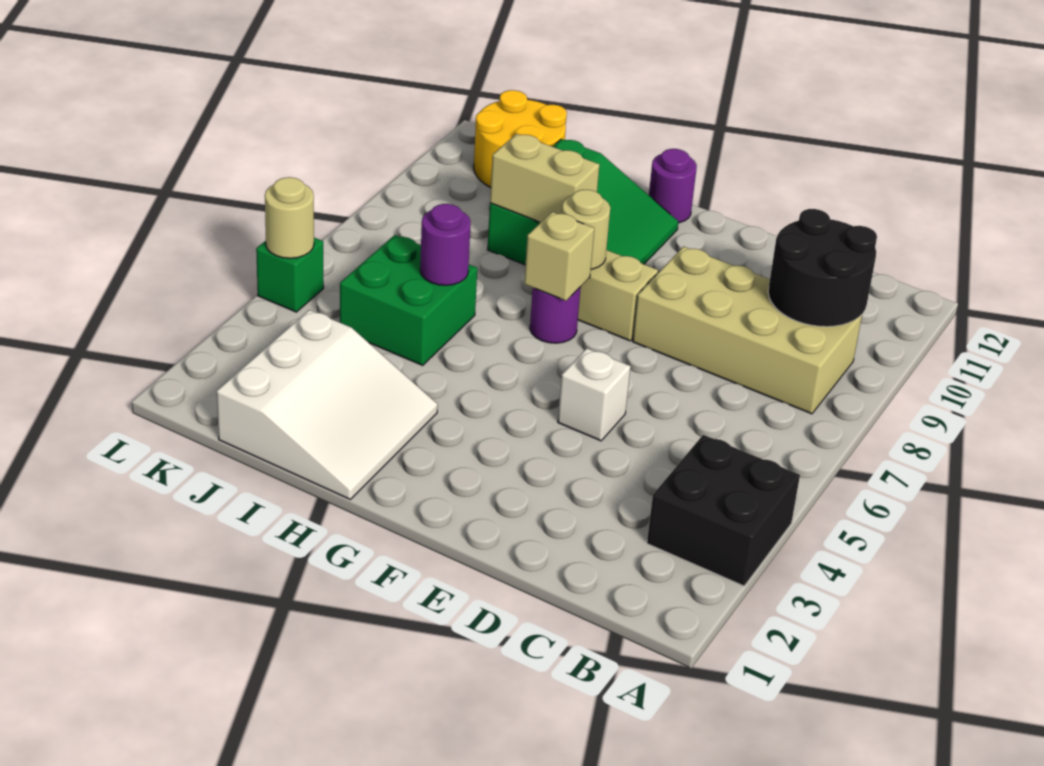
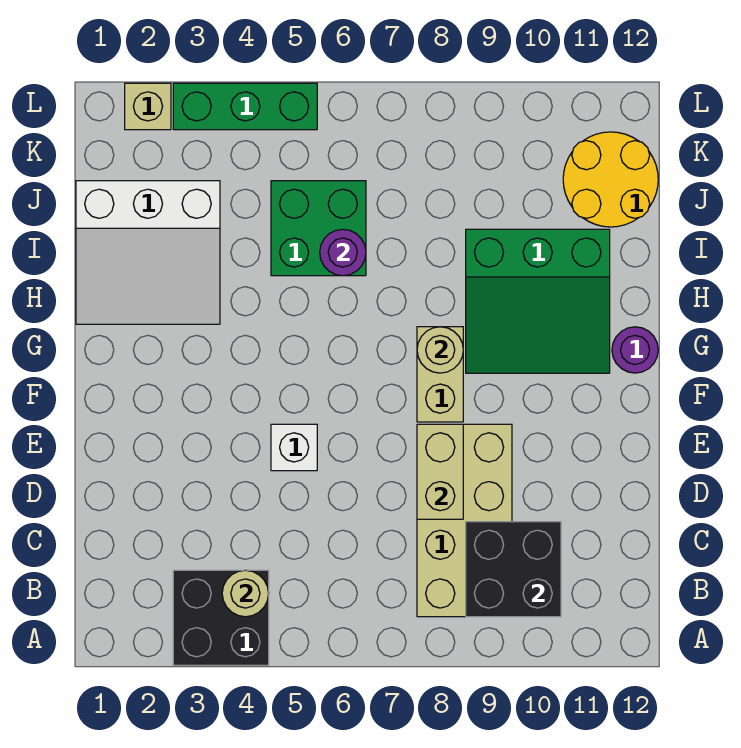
black round brick B9:C10 level 2 -> black brick B9:C10 level 2
purple round brick G7 level 1 -> none
tan brick G7 level 2 -> tan brick L2 level 1
tan brick H9:I9 level 2 -> tan brick D8:E8 level 2
green brick L5 level 1 -> green brick L3:L5 level 1
tan round brick L5 level 2 -> tan round brick B4 level 2

